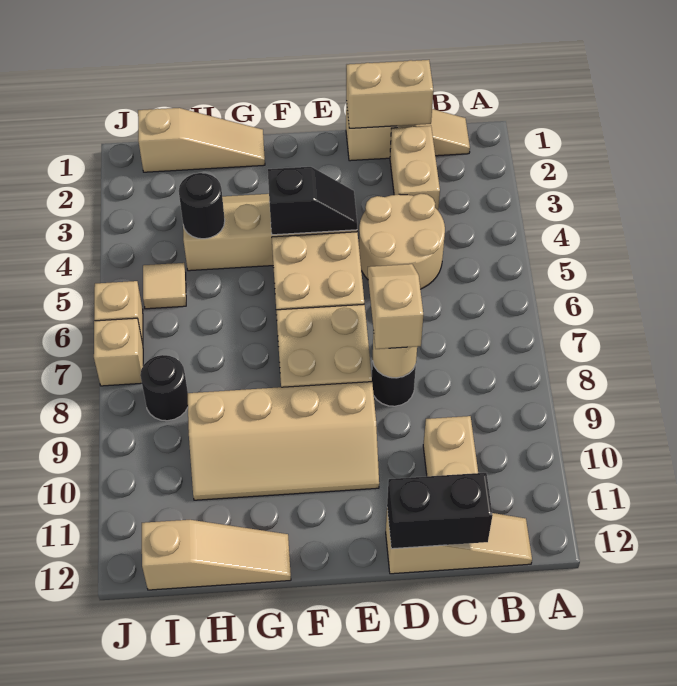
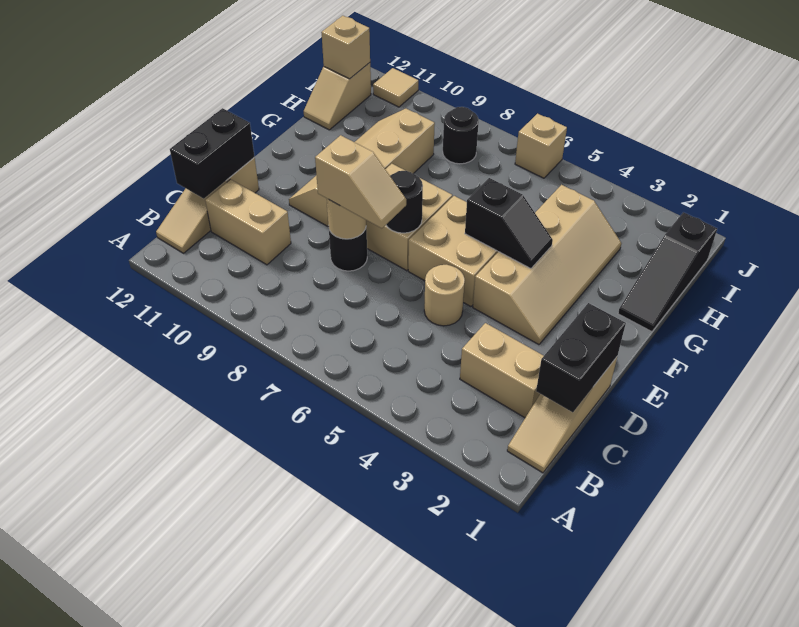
tan brick C1:D1 level 2 -> black brick C1:D1 level 2
tan round brick C4:D5 level 1 -> tan round brick D5 level 1
black slope E4:F4 level 2 top F -> black slope F4:F5 level 2 top 5
tan slope G1:I1 level 1 top I -> black slope G1:I1 level 1 top I
tan slope G12:I12 level 1 top I -> tan slope H12:I12 level 1 top I
black round brick H4 level 2 -> black round brick E7 level 2
tan tile I5 level 1 -> tan tile J11 level 1
tan brick J7 level 1 -> tan brick I12 level 2

